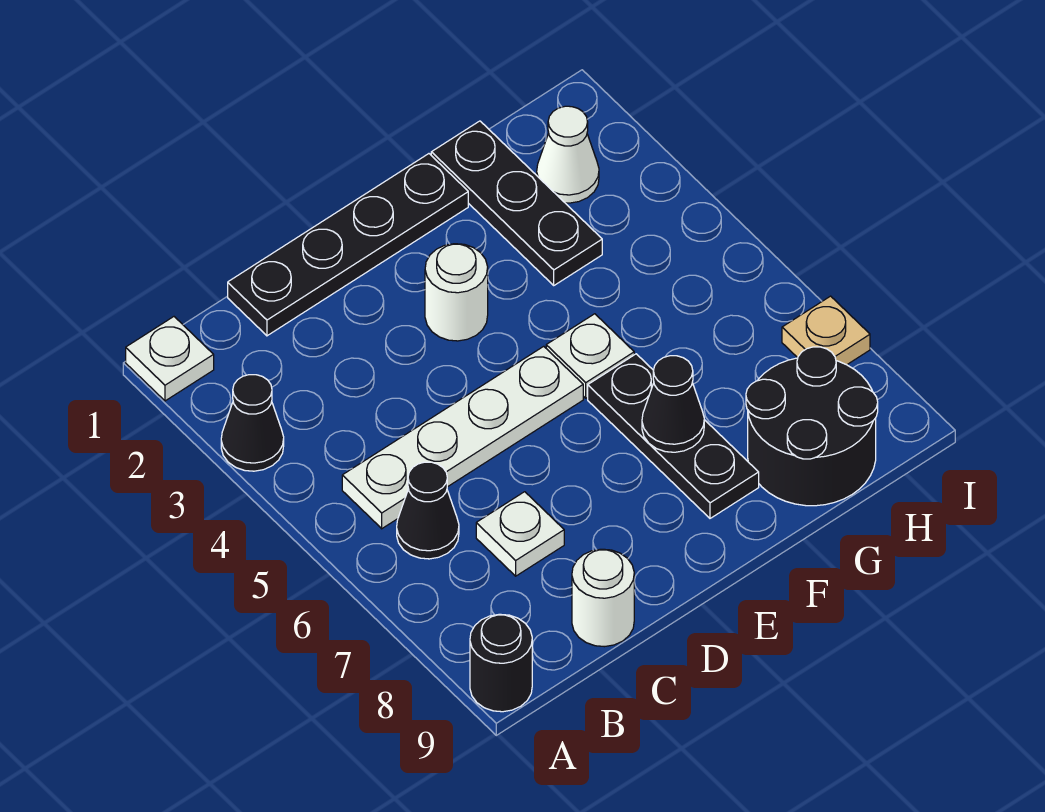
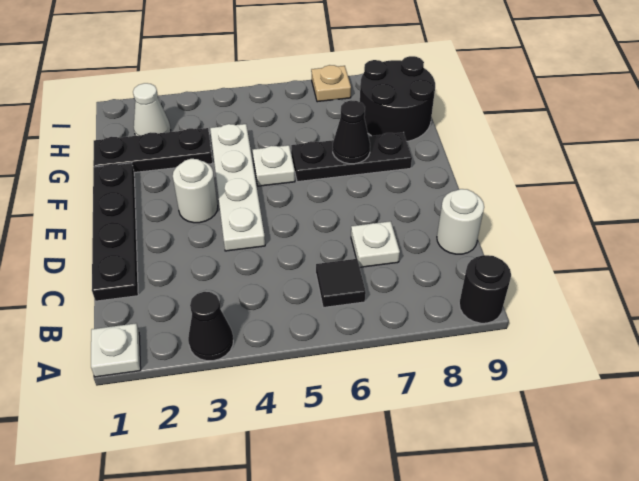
white plate B5:E5 level 1 -> white plate D4:G4 level 1
black cone B6 level 1 -> black tile B6 level 1

